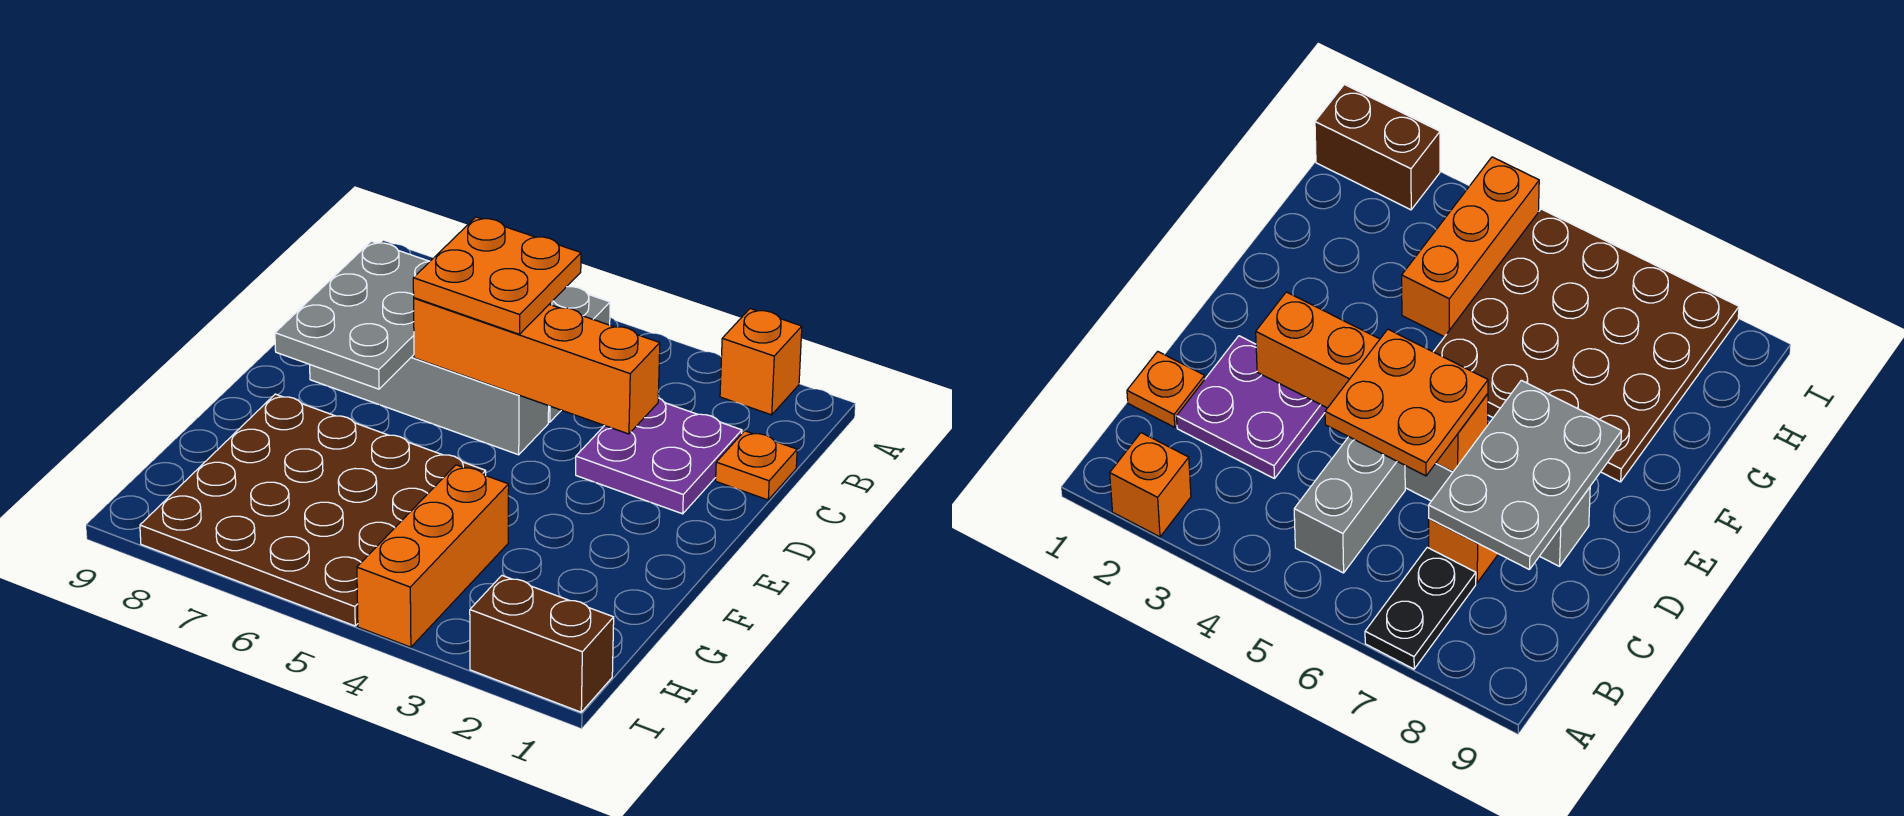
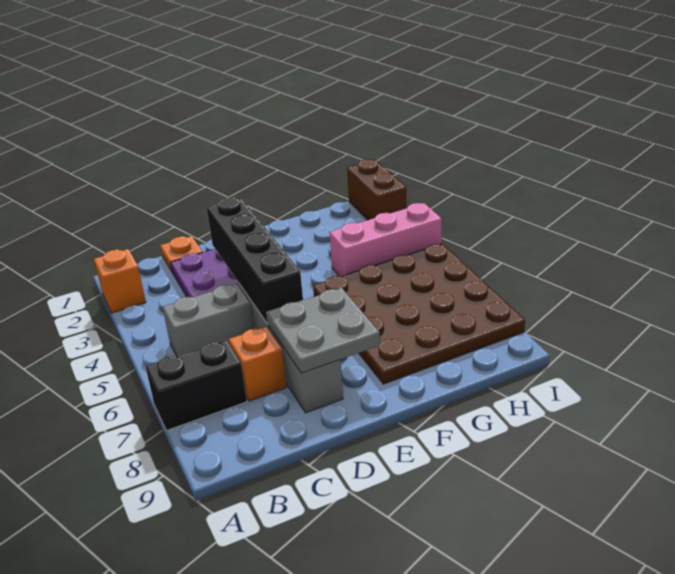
black plate A7:B7 level 1 -> black brick A7:B7 level 1
orange plate C5:D6 level 3 -> none
grey plate C7:E8 level 2 -> grey plate D7:E8 level 2
orange brick D3:D6 level 2 -> black brick D3:D6 level 2
orange brick G4:I4 level 1 -> pink brick G4:I4 level 1

